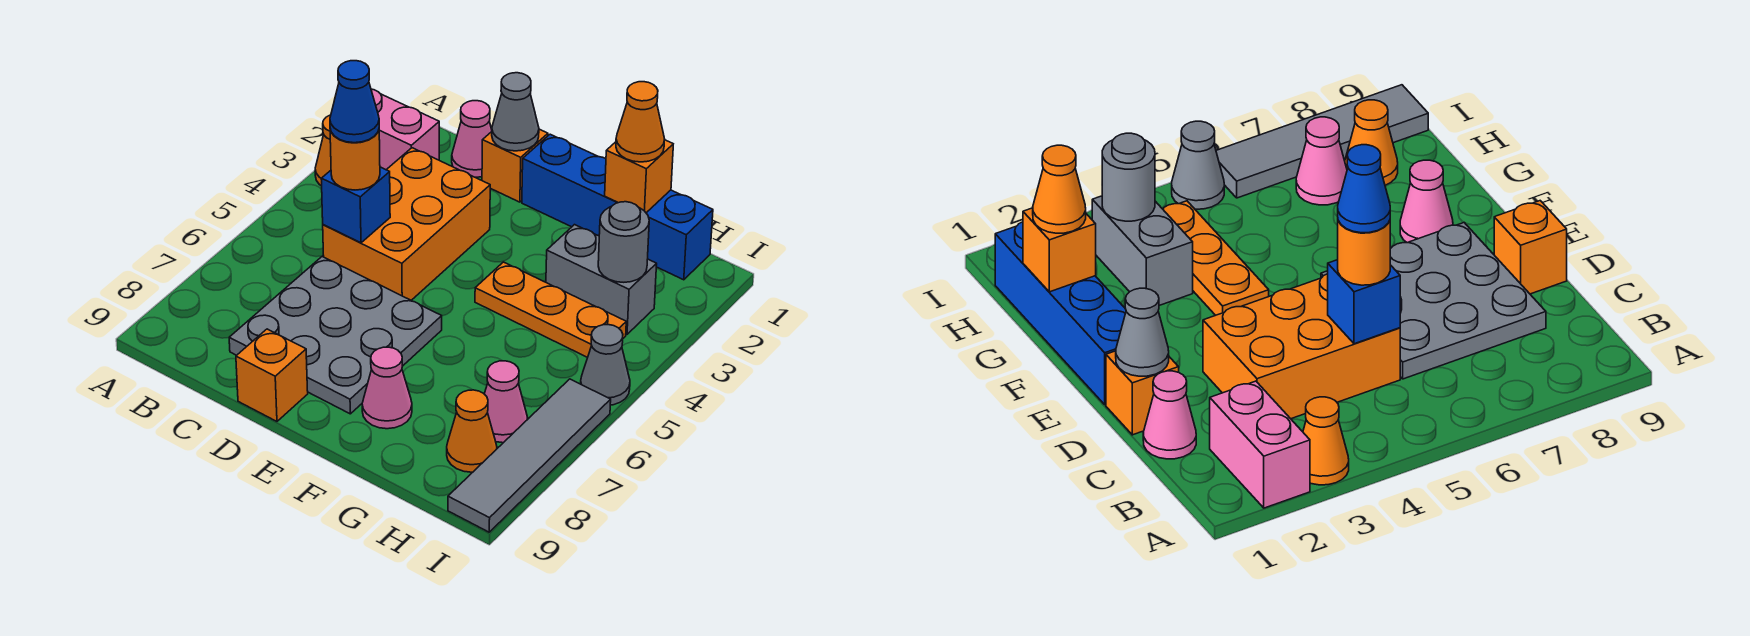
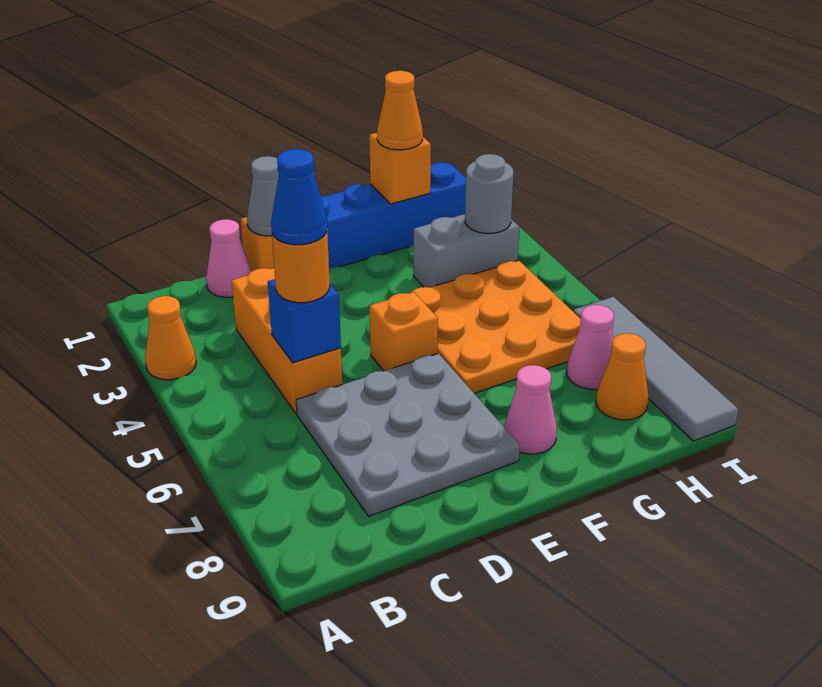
pink brick A2:B2 level 1 -> none
orange brick C3:D5 level 1 -> orange brick C3:C5 level 1
orange brick D9 level 1 -> orange brick E5 level 1
orange plate F4:H4 level 1 -> orange plate F4:H6 level 1
grey cone I5 level 1 -> none

